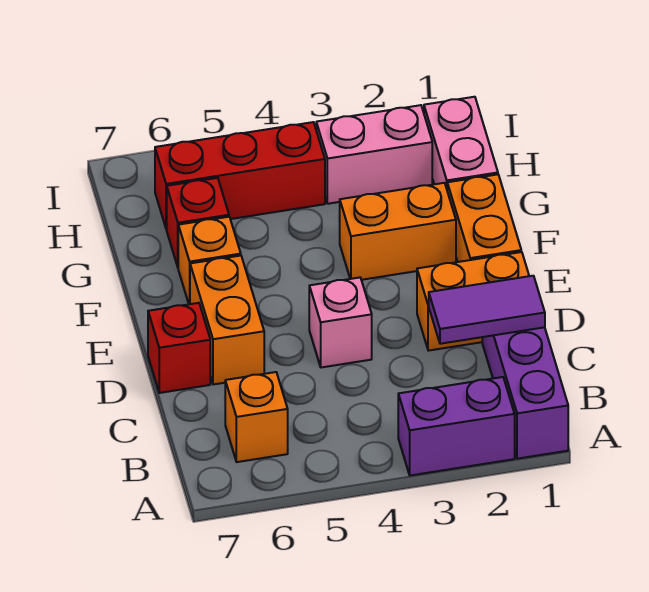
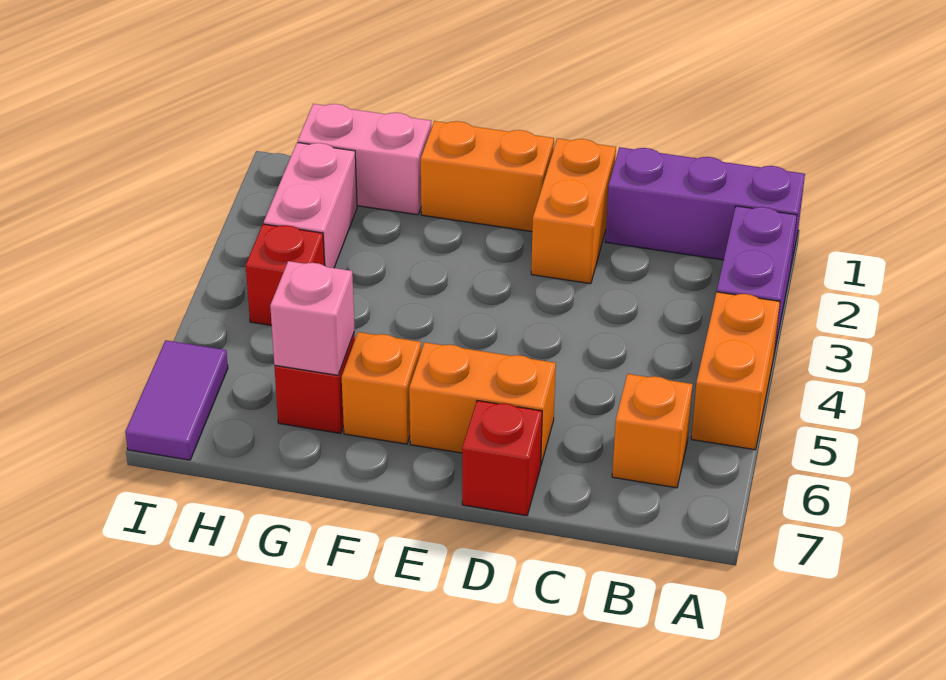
purple tile C1:C2 level 2 -> purple tile I6:I7 level 1
pink brick D4 level 1 -> pink brick G6 level 2
orange brick F2:F3 level 1 -> orange brick A4:A5 level 1
red brick H4:H6 level 1 -> red brick H4 level 1

